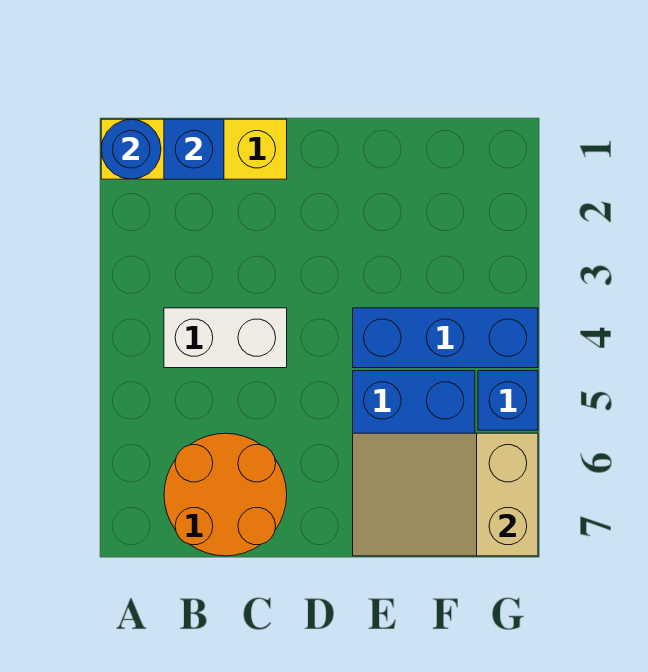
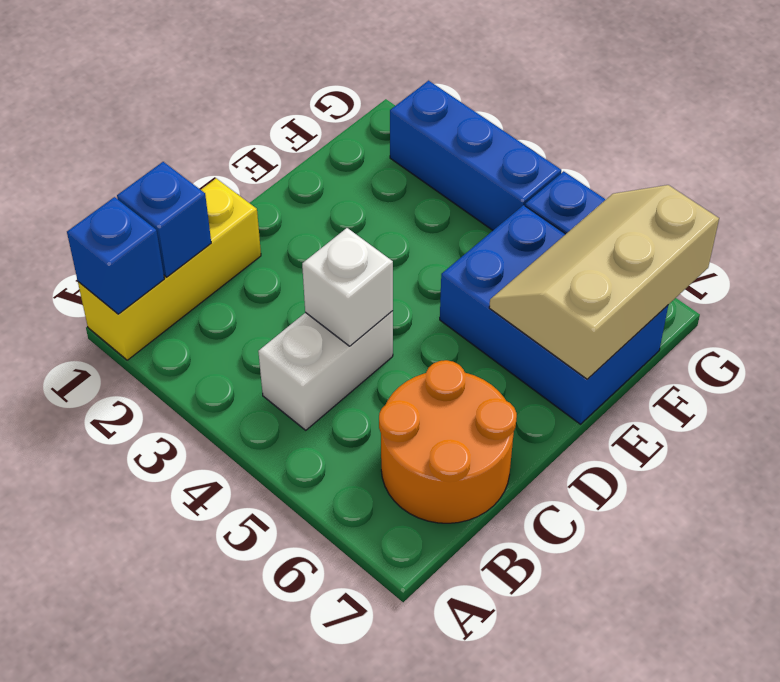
blue round brick A1 level 2 -> blue brick A1 level 2
none -> white brick C4 level 2
blue brick E4:G4 level 1 -> blue brick G2:G4 level 1
tan slope E6:G7 level 2 top G -> tan slope E6:G7 level 2 top 7

